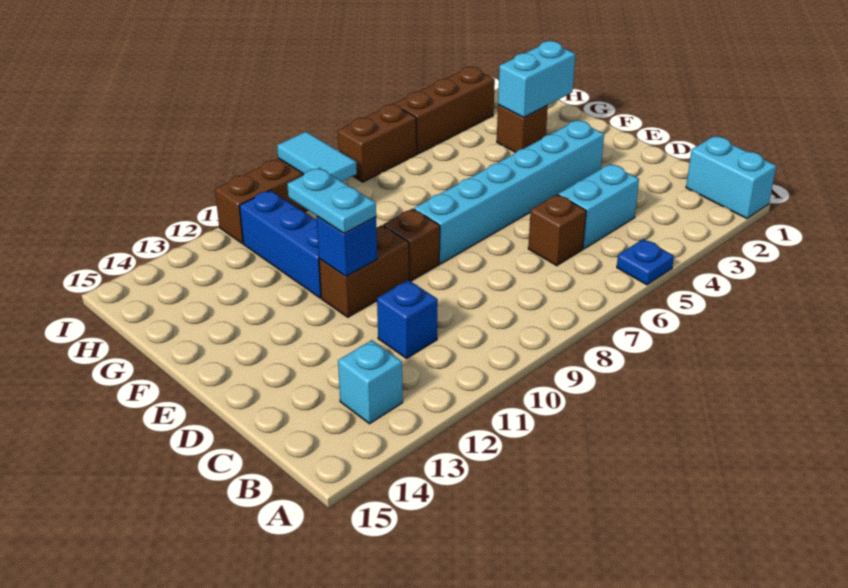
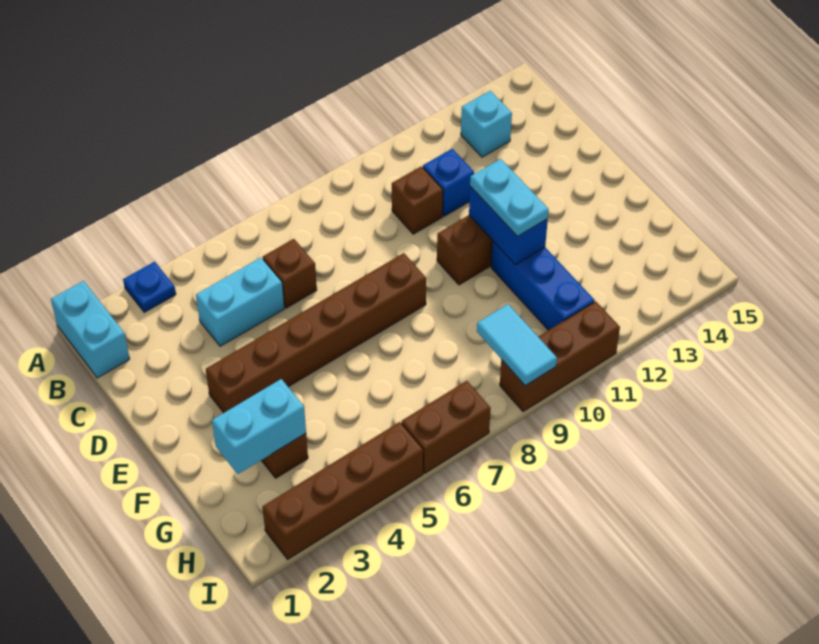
blue plate A5 level 1 -> blue plate A3 level 1
cyan brick E3:E8 level 1 -> brown brick E3:E8 level 1
brown brick E9 level 1 -> brown brick C10 level 1
blue brick E11 level 2 -> blue brick E11:F11 level 2
brown brick I3:I5 level 1 -> brown brick I2:I5 level 1

